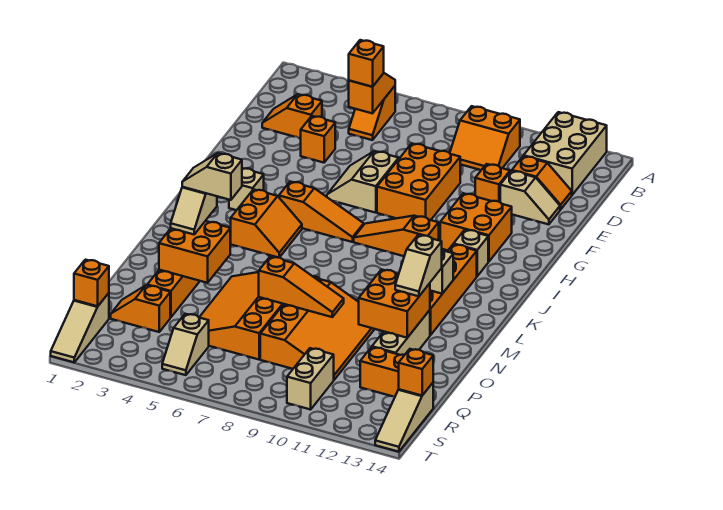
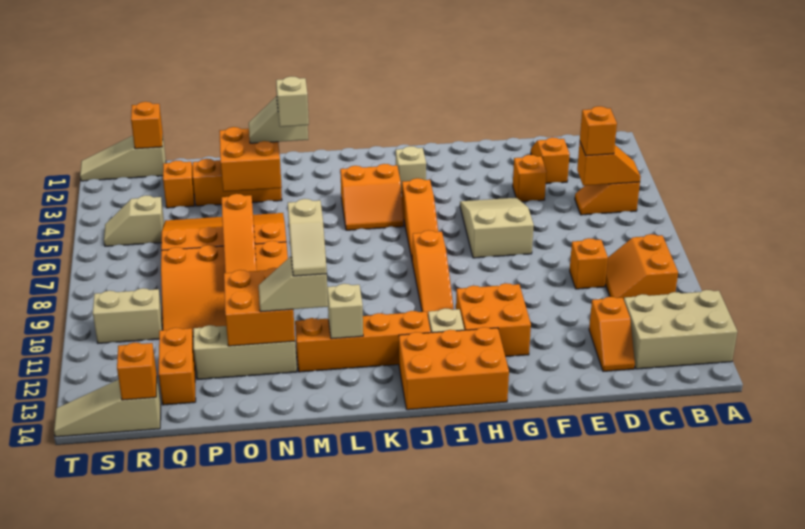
orange brick E8:G9 level 1 -> orange brick H13:J14 level 1
orange brick E11 level 1 -> orange brick D9 level 1
tan slope E12:E13 level 1 top 12 -> tan slope M11:M12 level 4 top 11
tan slope F6:G7 level 1 top 7 -> tan slope F5:G7 level 1 top 7
orange slope I8:I10 level 1 top 10 -> orange slope I8:I10 level 1 top 8

